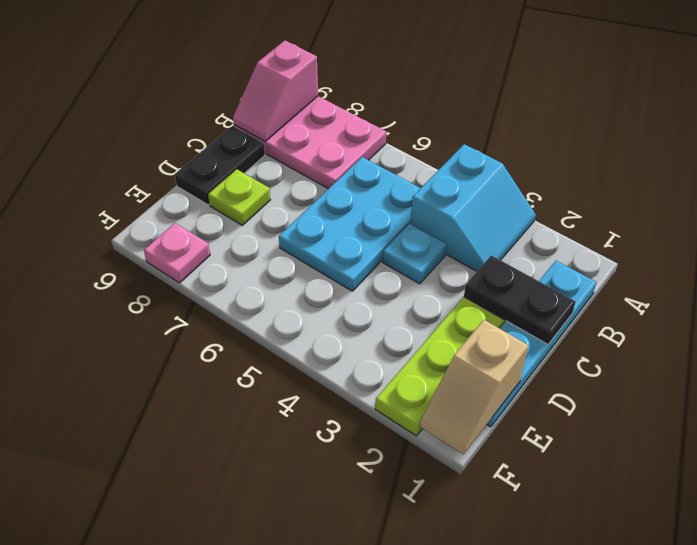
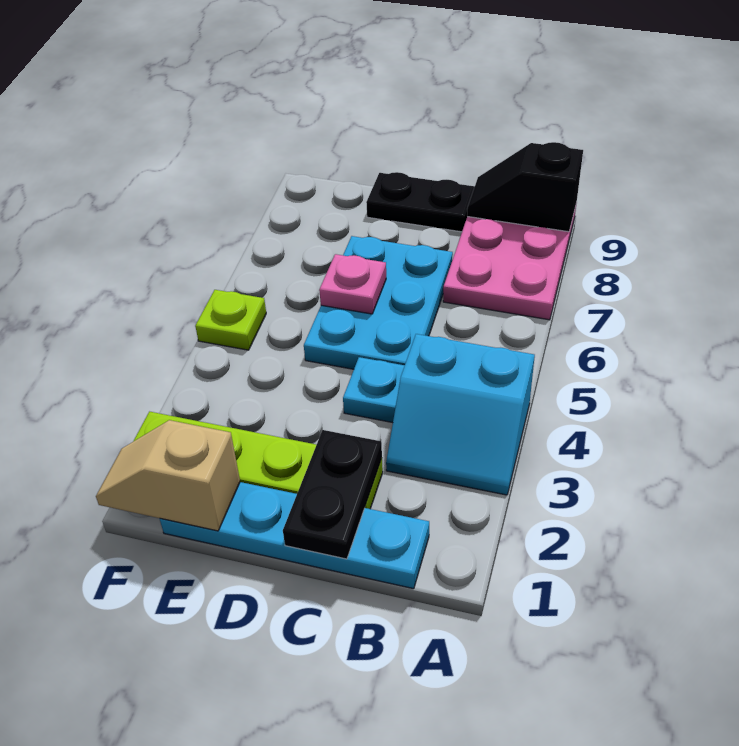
pink slope A9:B9 level 2 top A -> black slope A9:B9 level 2 top A
cyan plate B5:D6 level 1 -> cyan plate C5:D7 level 1
lime plate D8 level 1 -> lime plate F5 level 1
pink plate F8 level 1 -> pink plate D6 level 2

